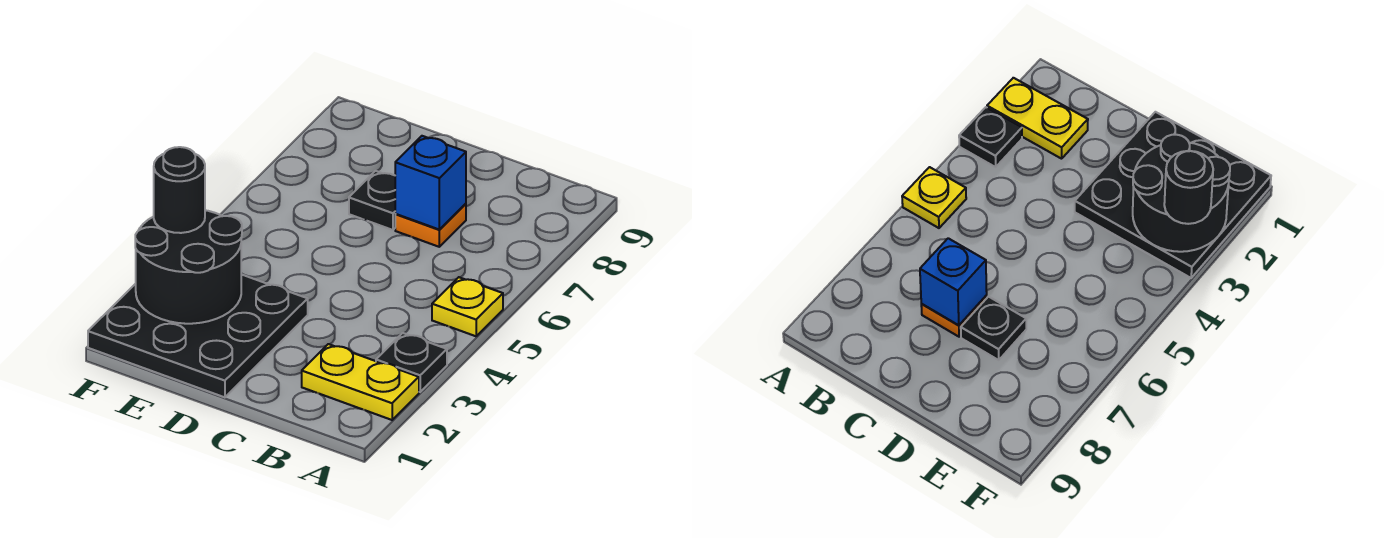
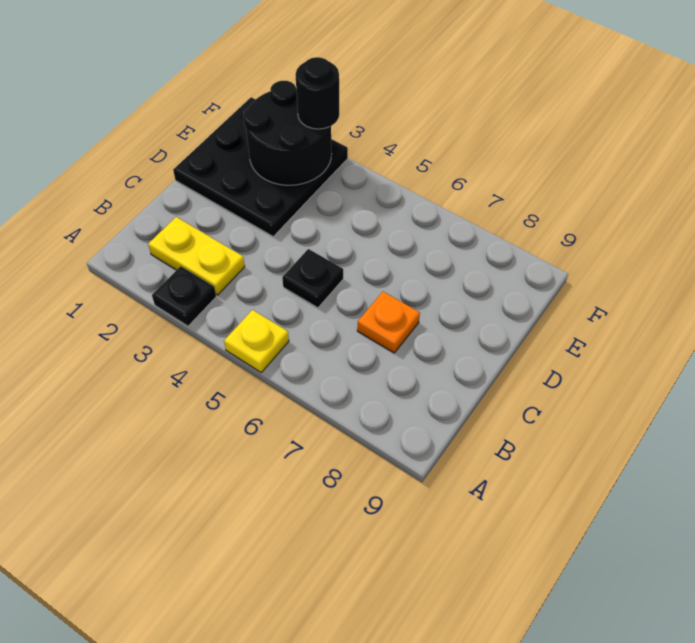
yellow plate A2:B2 level 1 -> yellow plate B2:B3 level 1
blue brick C7 level 2 -> none
black plate D7 level 1 -> black plate C5 level 1

